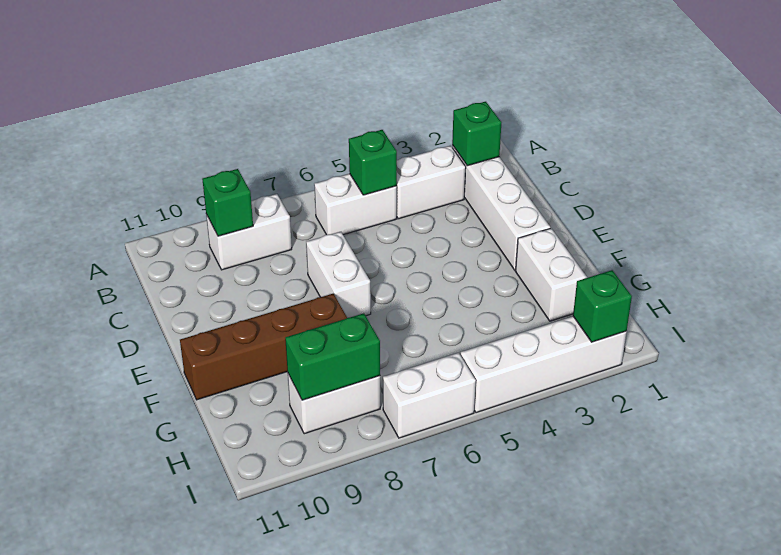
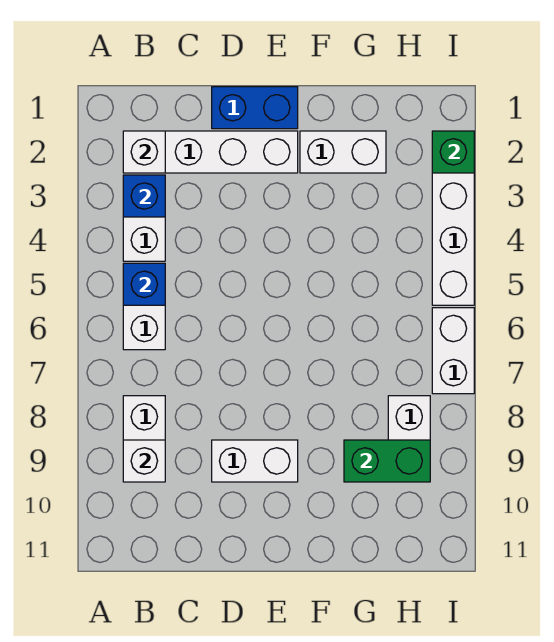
green brick B2 level 2 -> white brick B2 level 2
none -> blue brick B3 level 2
green brick B5 level 2 -> blue brick B5 level 2
green brick B9 level 2 -> white brick B9 level 2
none -> blue brick D1:E1 level 1
white brick D7:E7 level 1 -> white brick D9:E9 level 1
brown brick F8:F11 level 1 -> none
green brick H8:H9 level 2 -> green brick G9:H9 level 2

